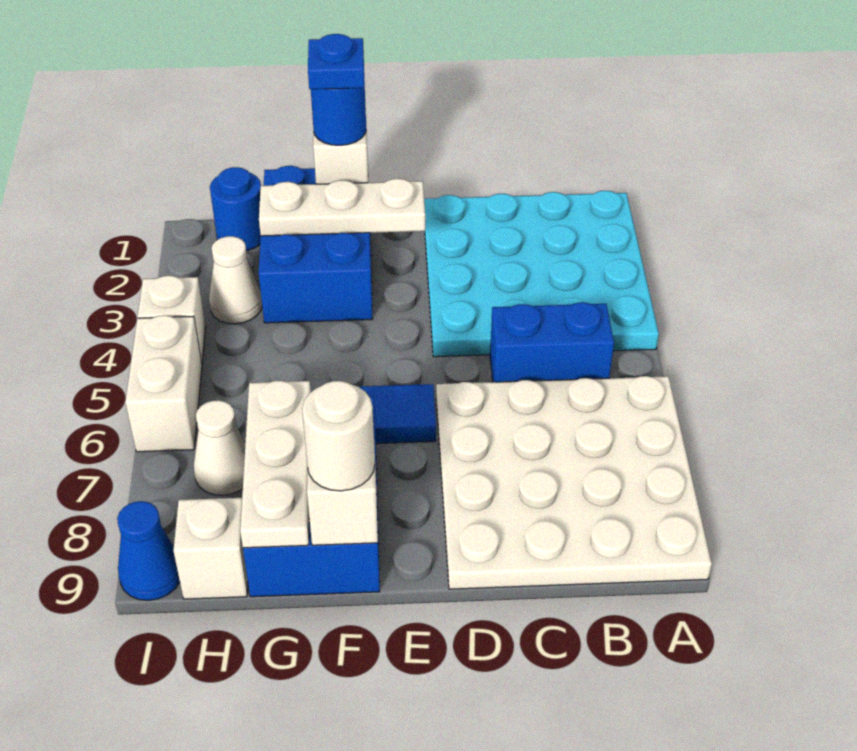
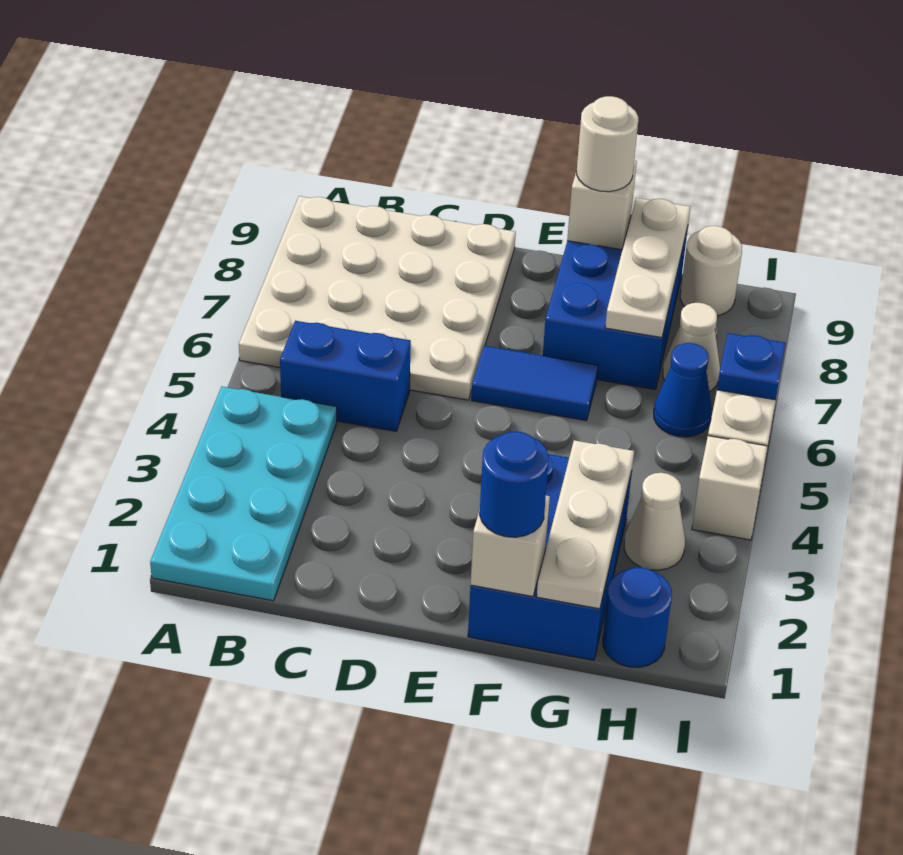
cyan plate A1:D4 level 1 -> cyan plate A1:B4 level 1
white plate E2:G2 level 2 -> white plate G1:G3 level 2
blue plate F1 level 4 -> blue plate I6 level 2
white brick H9 level 1 -> white round brick H9 level 1
blue cone I9 level 1 -> blue cone H6 level 1

